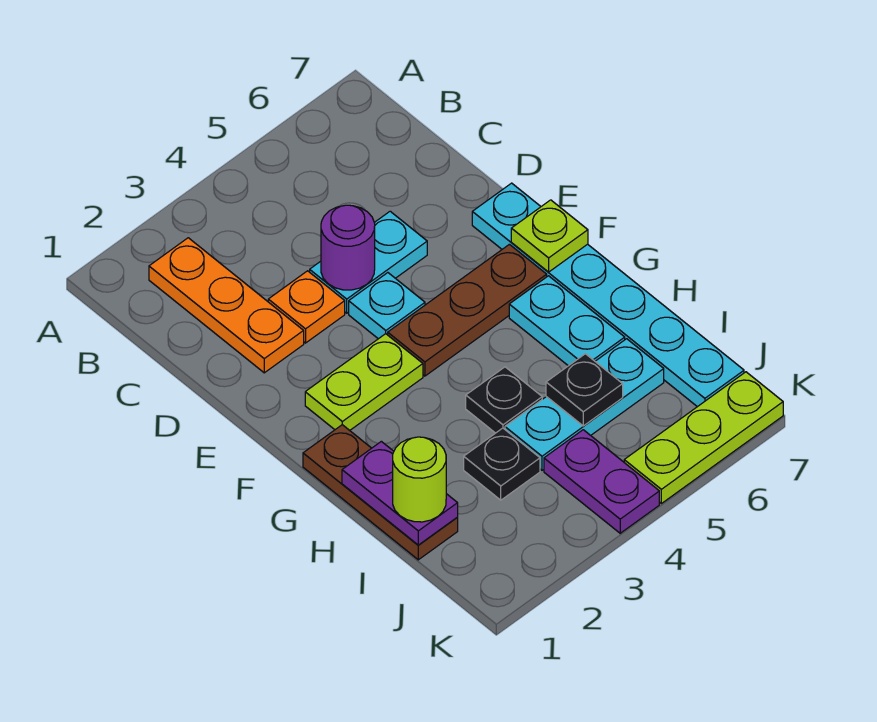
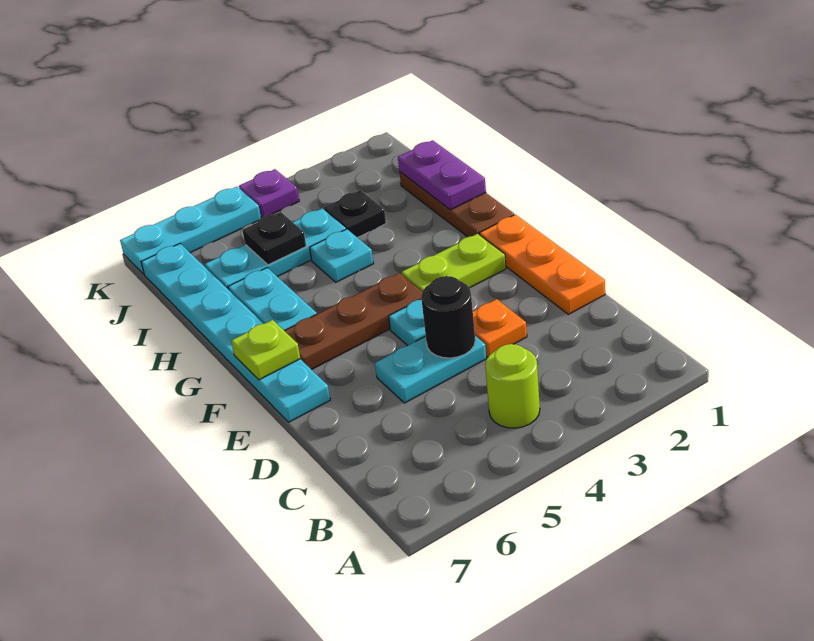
orange plate B2:D2 level 1 -> orange plate D1:F1 level 1
purple round brick D4 level 2 -> black round brick D4 level 2
black plate H4 level 1 -> cyan plate H4 level 1
lime round brick I1 level 3 -> lime round brick B4 level 1
purple plate J4:K4 level 1 -> purple plate K4 level 1
lime plate K5:K7 level 1 -> cyan plate K5:K7 level 1

